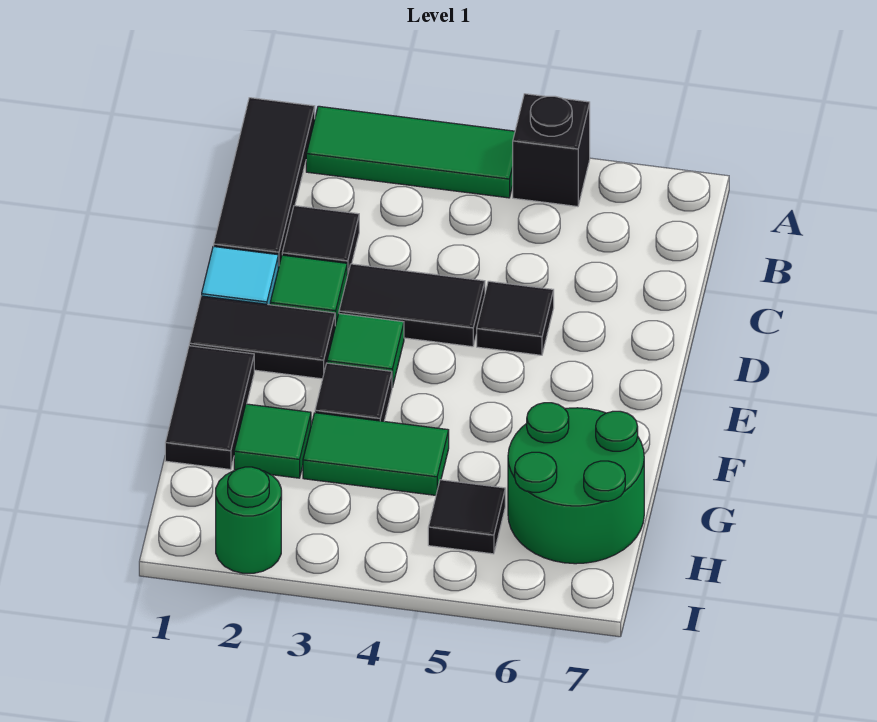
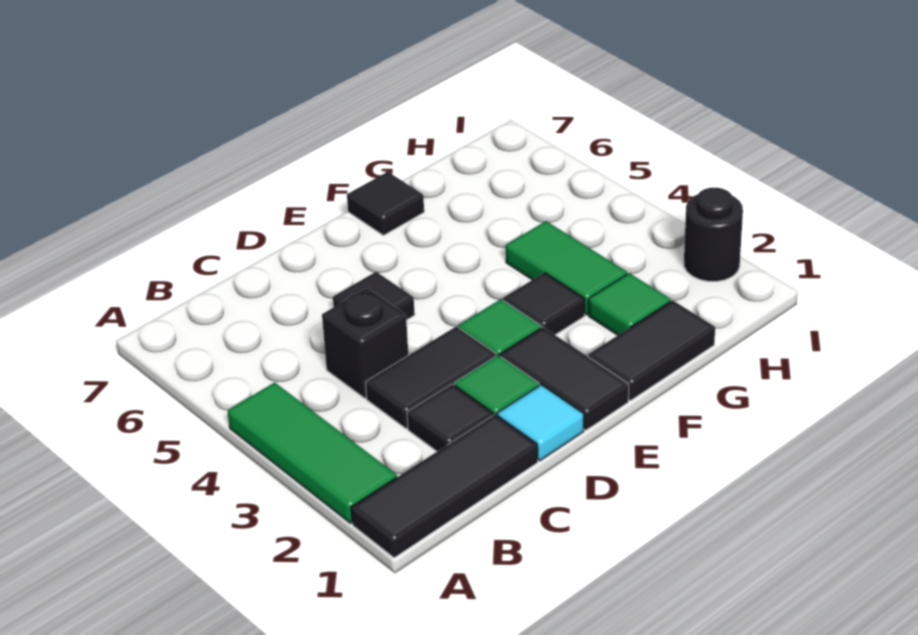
black brick A5 level 1 -> black brick C4 level 1
black tile D3:D4 level 1 -> black tile C3:D3 level 1
green round brick G6:H7 level 1 -> none
black tile H5 level 1 -> black tile F7 level 1
green round brick I2 level 1 -> black round brick I2 level 1

